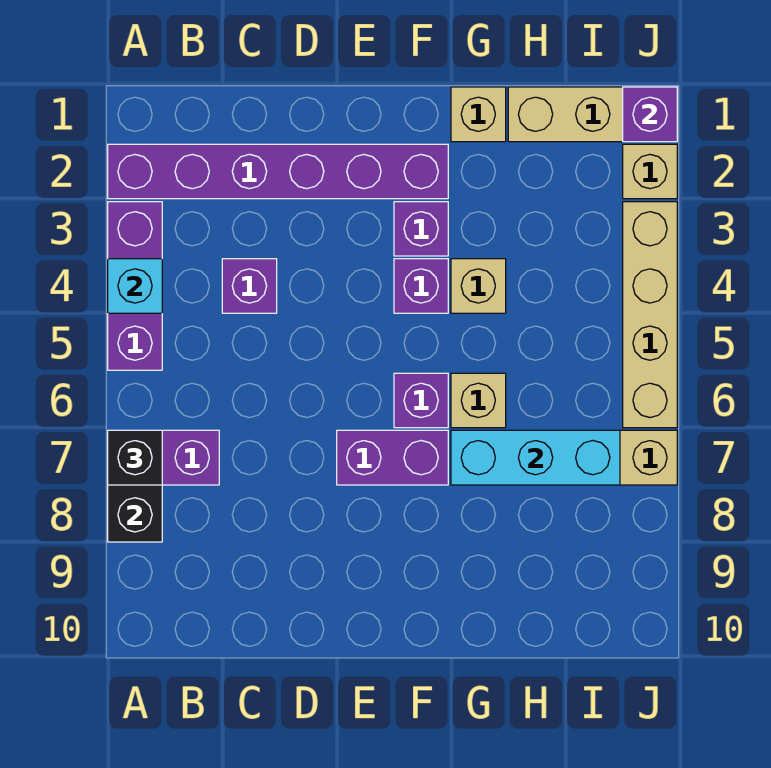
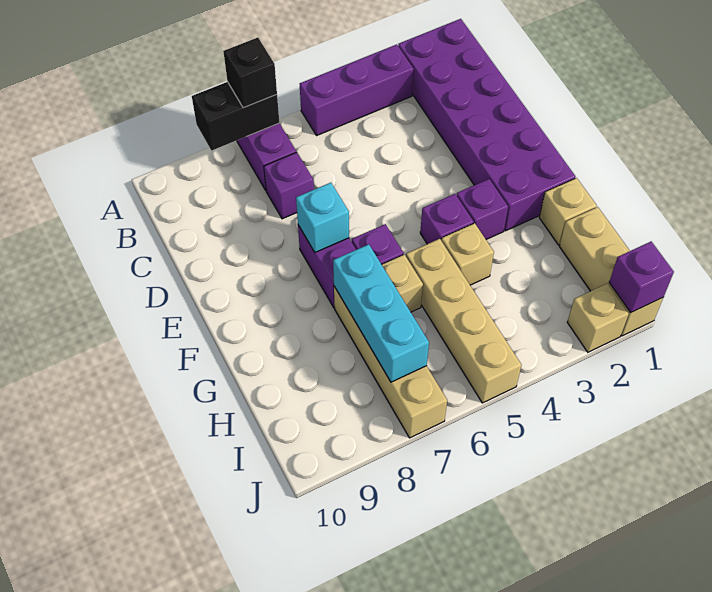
purple brick A2:F2 level 1 -> purple brick A1:F2 level 1
cyan brick A4 level 2 -> cyan brick E7 level 2
purple brick C4 level 1 -> purple brick C7 level 1
tan brick J3:J6 level 1 -> tan brick G5:J5 level 1

